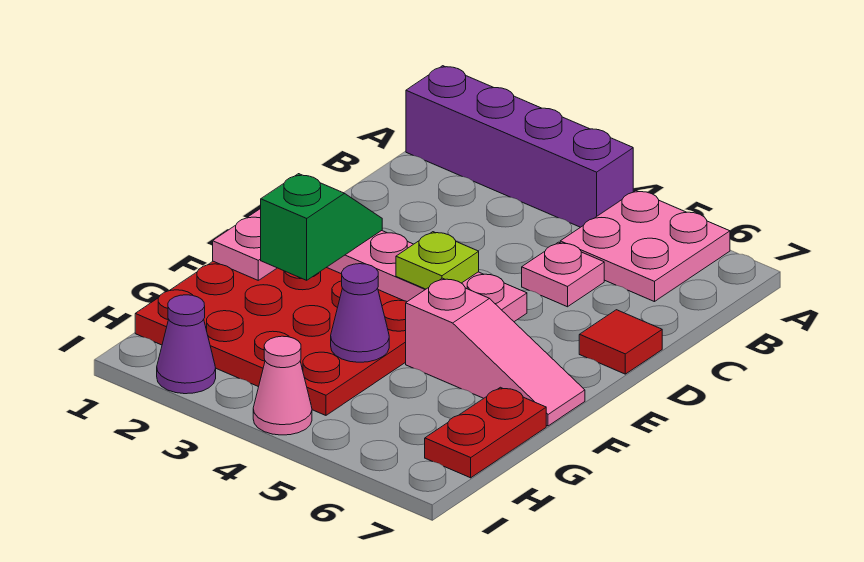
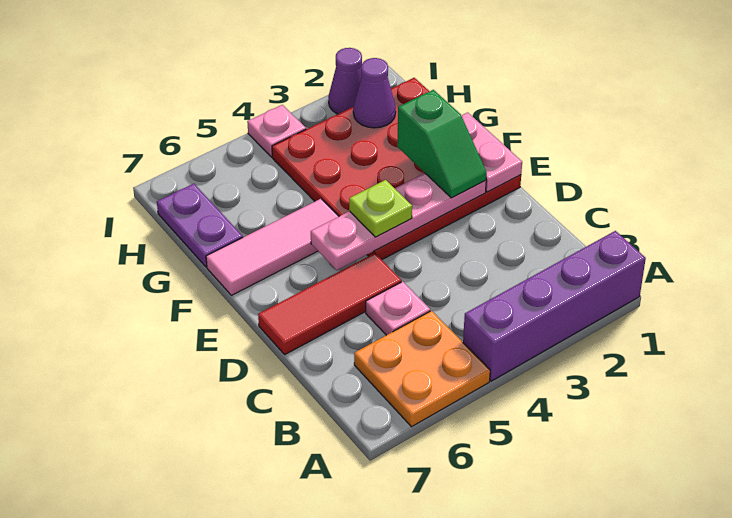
pink plate A5:B6 level 1 -> orange plate A5:B6 level 1
red tile D7 level 1 -> red tile D5:D7 level 1
pink slope F5:F7 level 1 top 5 -> pink tile F5:F7 level 1
purple cone G4 level 2 -> purple cone H2 level 2
red plate G7:H7 level 1 -> purple plate G7:H7 level 1
pink cone I4 level 1 -> pink plate I4 level 1

